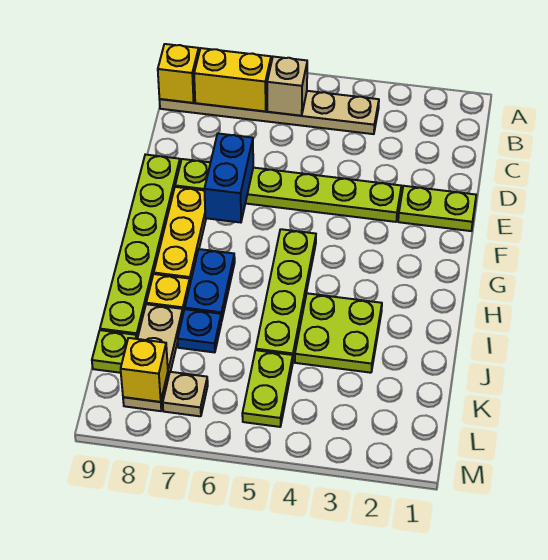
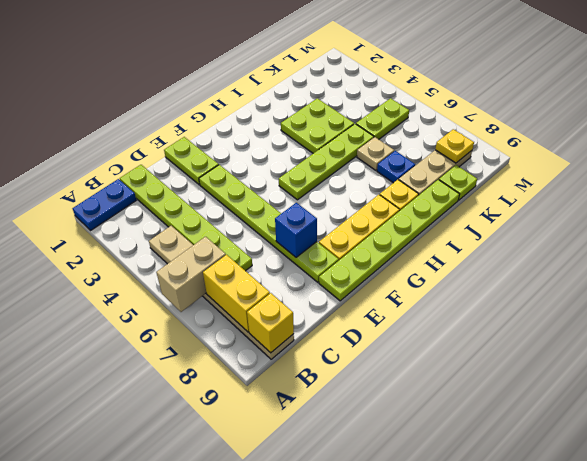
tan brick B6 level 2 -> tan brick A6:B6 level 2
none -> lime plate C1:C6 level 1
blue brick E7:F7 level 2 -> blue brick E7 level 2
blue plate H7:I7 level 1 -> blue plate A1:B1 level 1
tan plate L7 level 1 -> tan plate J6 level 1
yellow brick L8 level 2 -> yellow plate L8 level 2

